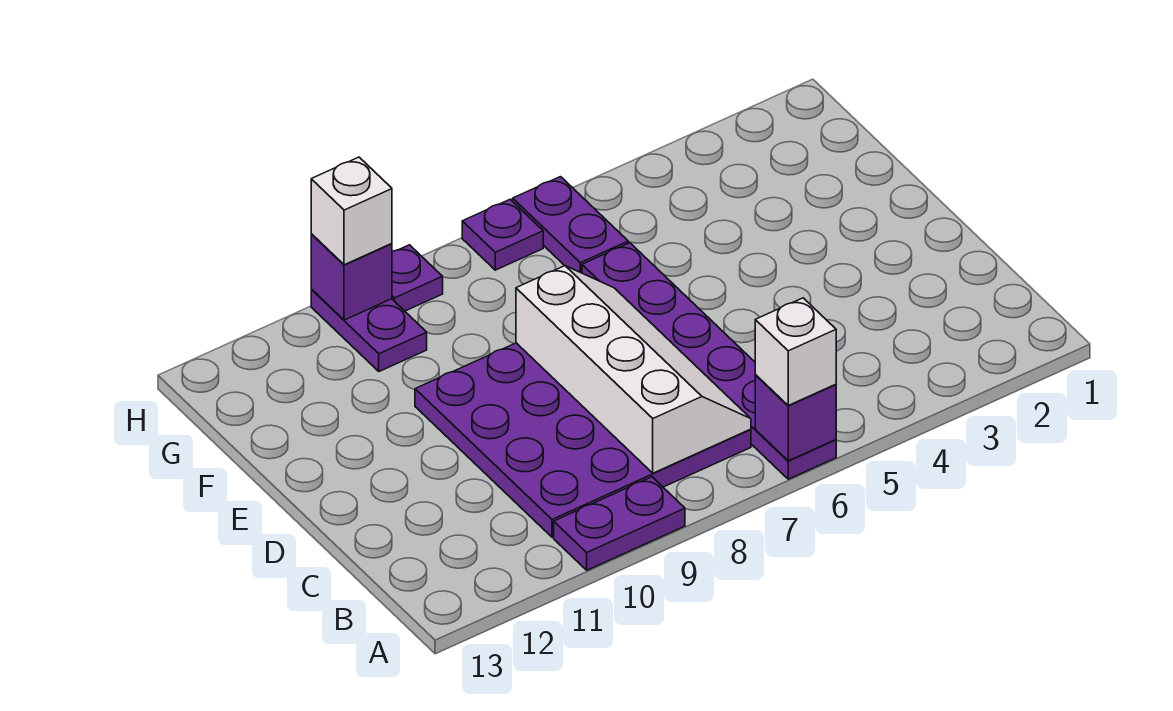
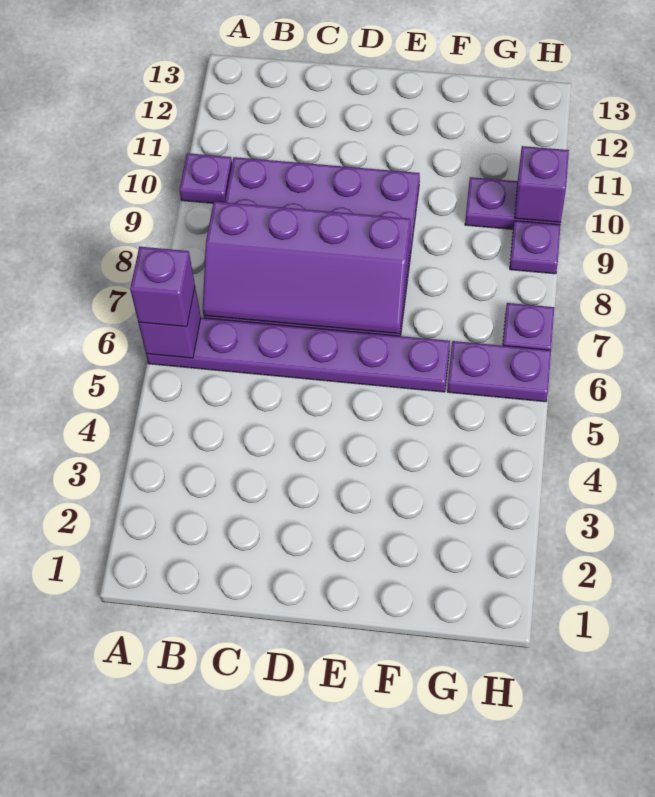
white brick A6 level 3 -> purple brick A6 level 3
purple plate A9:A10 level 1 -> purple plate A10 level 1
white slope B7:E8 level 2 top 8 -> purple slope B7:E8 level 2 top 8
white brick H10 level 3 -> none

